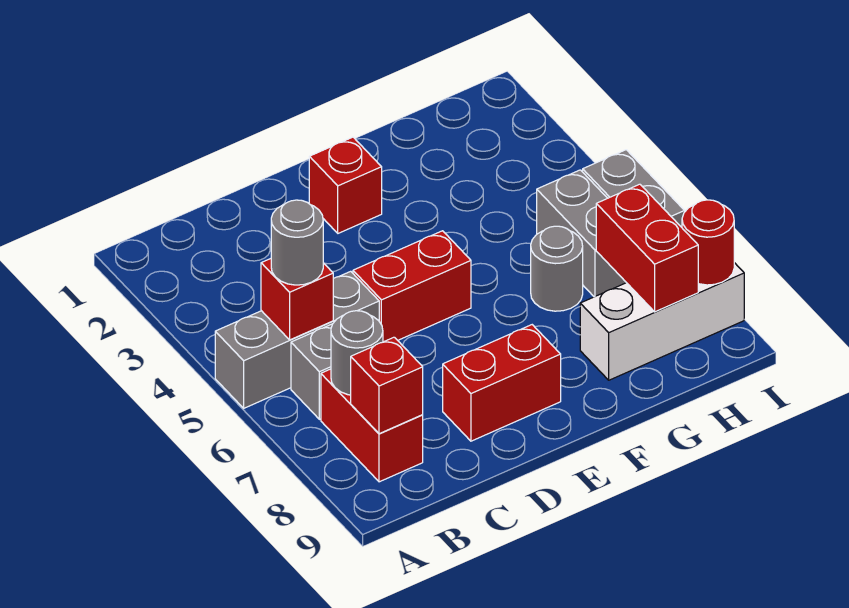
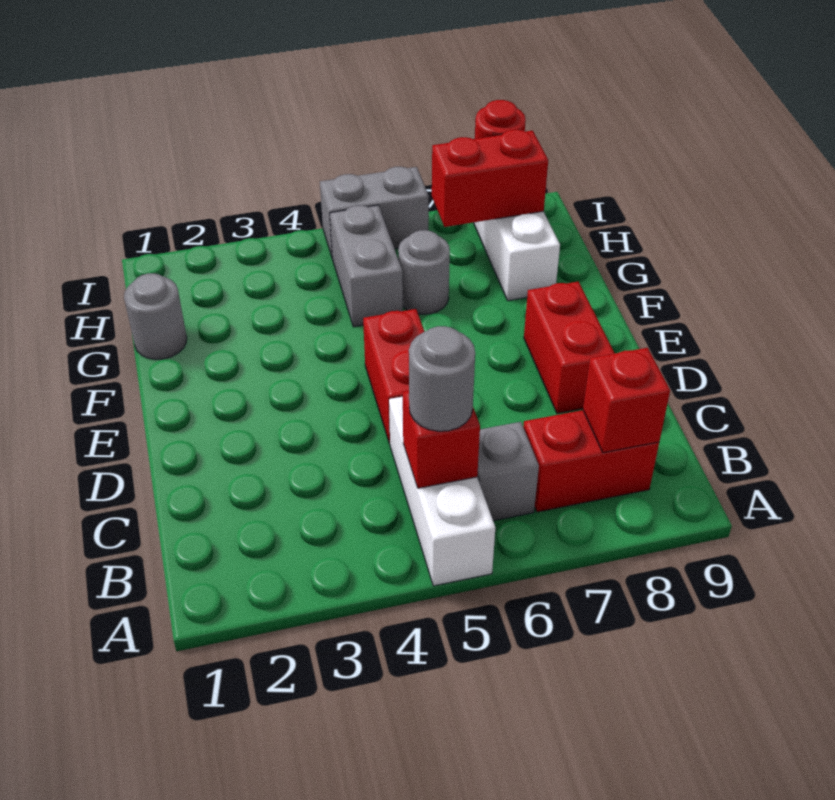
grey brick A5:C5 level 1 -> white brick A5:C5 level 1
grey round brick B7 level 2 -> grey round brick G1 level 1
red brick E2 level 1 -> none
grey brick H5:H6 level 1 -> grey brick G5:H5 level 1

